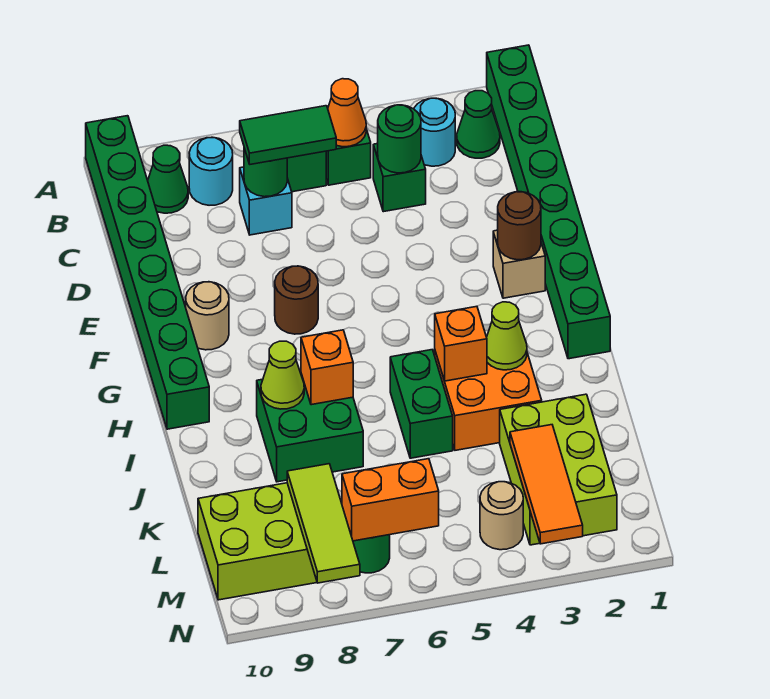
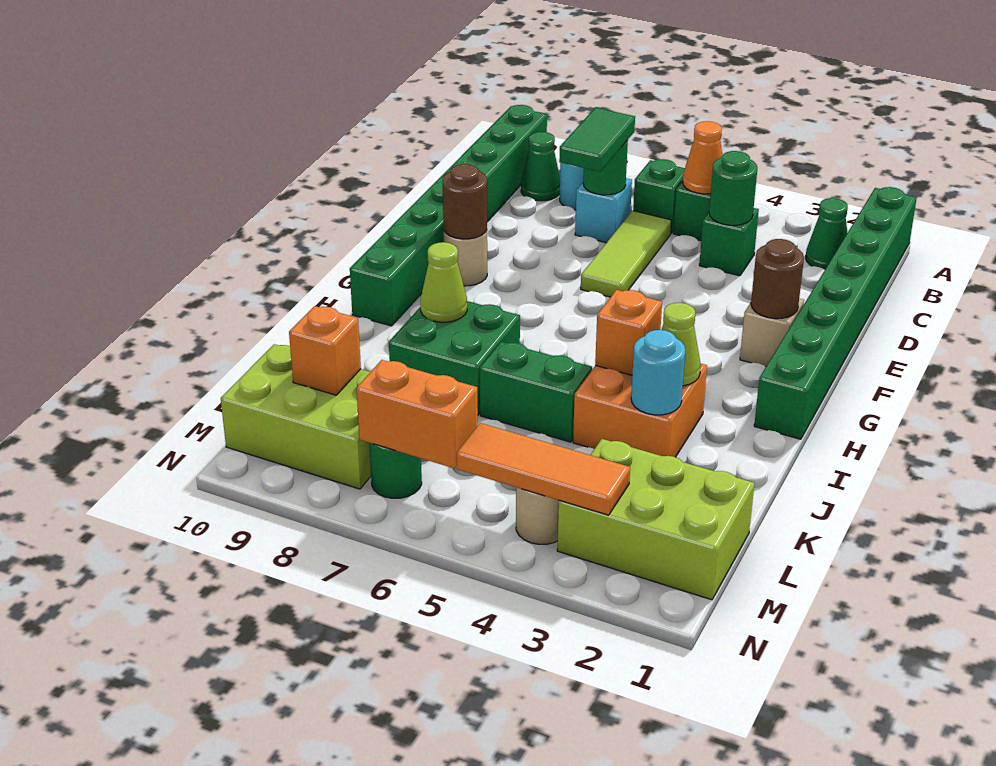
cyan round brick B3 level 1 -> cyan round brick J3 level 2
green tile C6:C7 level 3 -> green tile C7:D7 level 3
brown round brick F7 level 1 -> brown round brick F9 level 2
green brick I5:J5 level 1 -> green brick J5:J6 level 1
orange brick I7 level 2 -> orange brick L9 level 2
lime brick K2:M3 level 1 -> lime brick L1:M3 level 1
orange tile L3:N3 level 2 -> orange tile M3:M5 level 2
lime tile L8:N8 level 2 -> lime tile C6:E6 level 1

